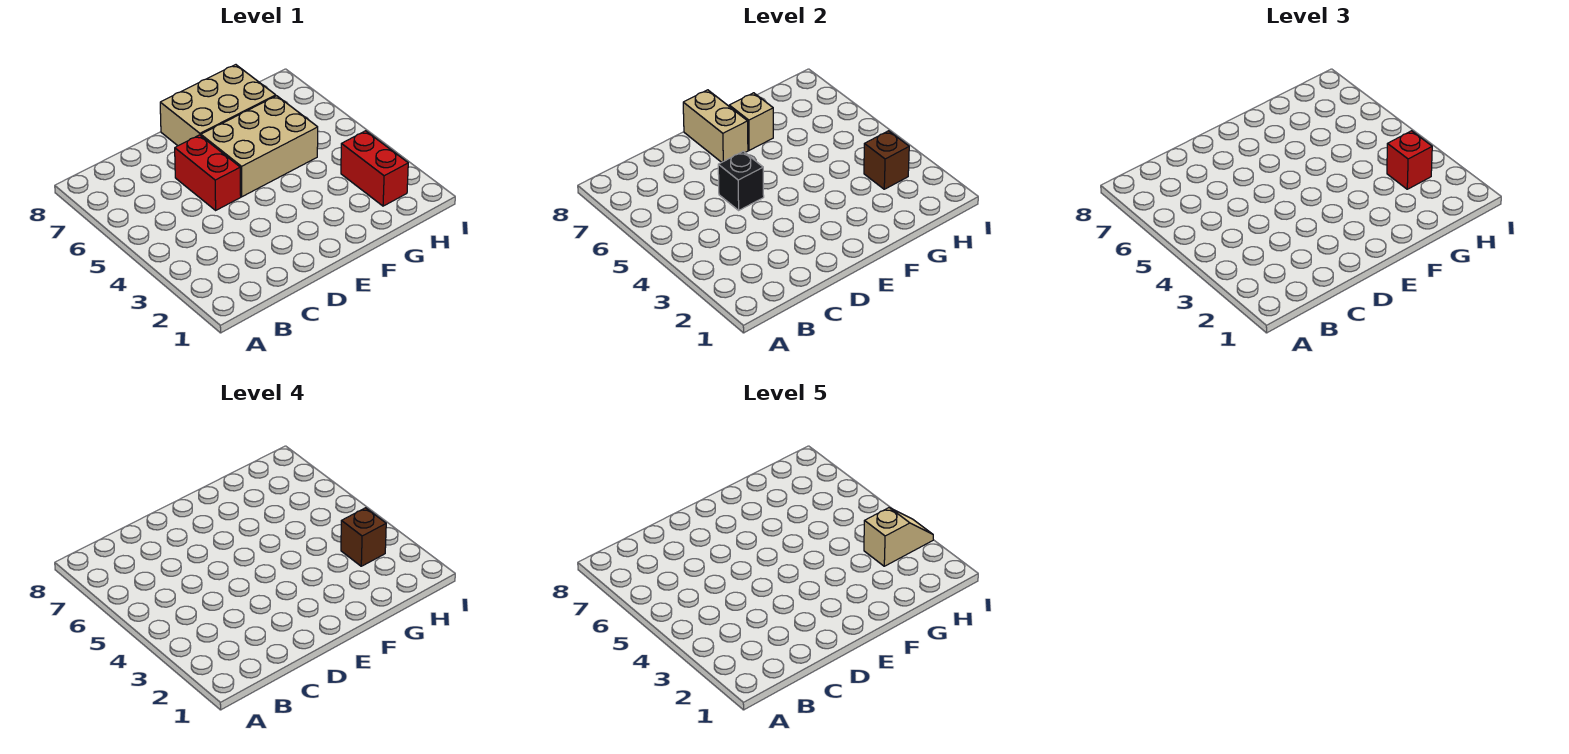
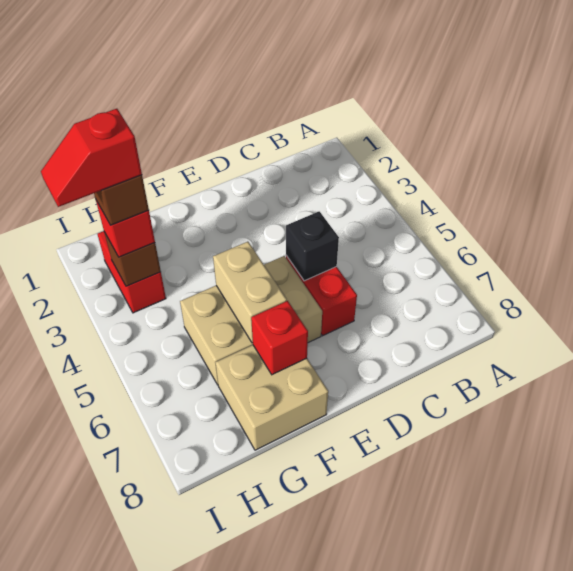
tan brick E7:G8 level 1 -> tan brick F7:G8 level 1
tan brick E7:E8 level 2 -> tan brick F5:F6 level 2
tan brick F7 level 2 -> red brick F7 level 2
tan slope H3:I3 level 5 top H -> red slope H3:I3 level 5 top H

